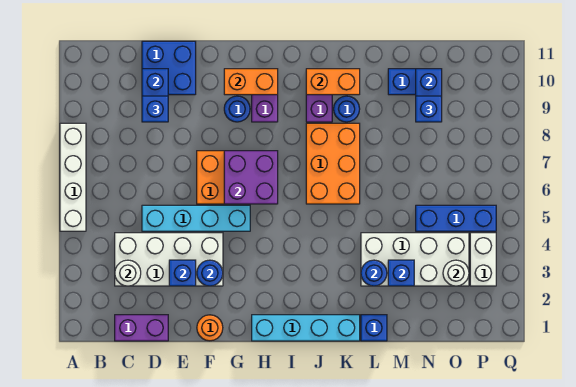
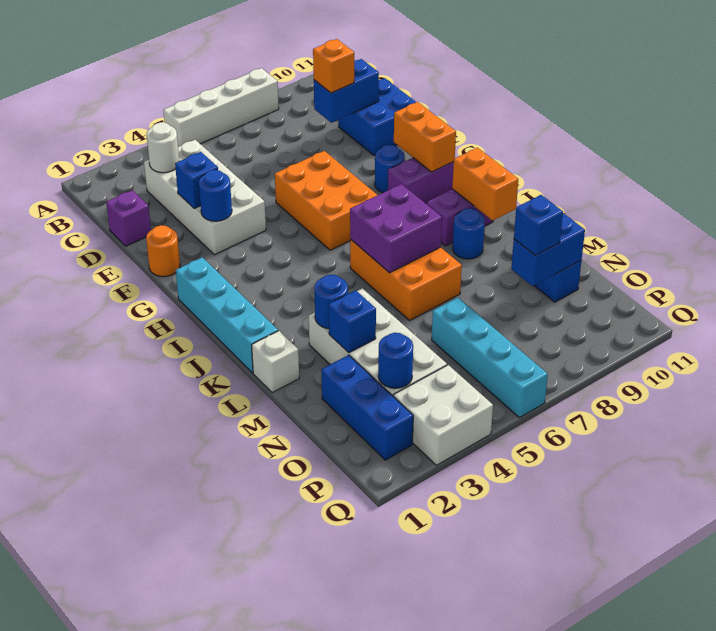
purple brick C1:D1 level 1 -> purple brick D1 level 1
cyan brick D5:G5 level 1 -> cyan brick N6:Q6 level 1
blue brick D9 level 3 -> orange brick D9 level 3
purple brick G6:H7 level 2 -> purple brick J6:K7 level 2
orange brick J6:K8 level 1 -> orange brick J6:L7 level 1
blue brick L1 level 1 -> white brick L1 level 1
blue brick N5:P5 level 1 -> blue brick N2:P2 level 1
white round brick O3 level 2 -> blue round brick O3 level 2
white brick P3:P4 level 1 -> white brick P3:Q4 level 1

